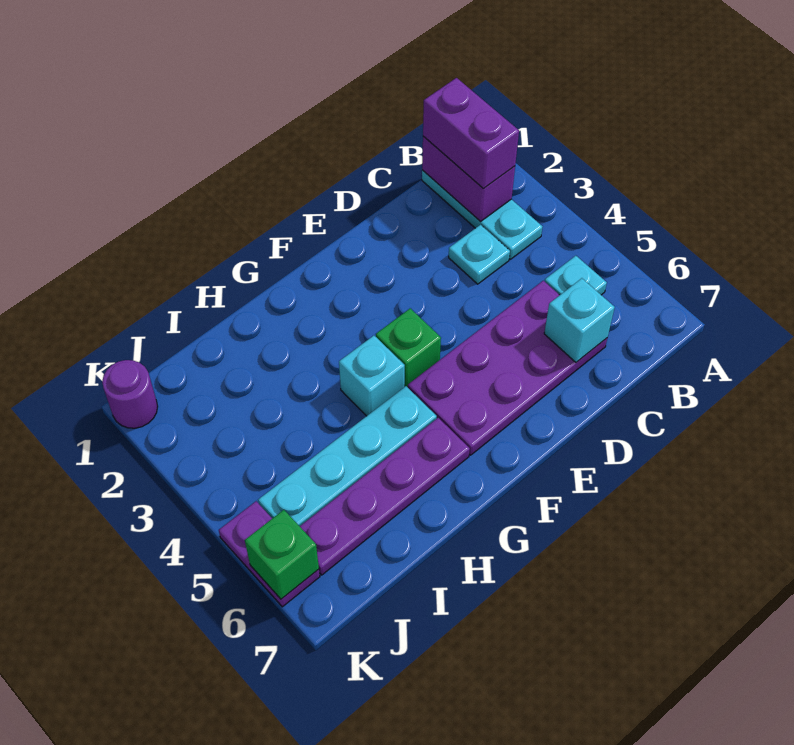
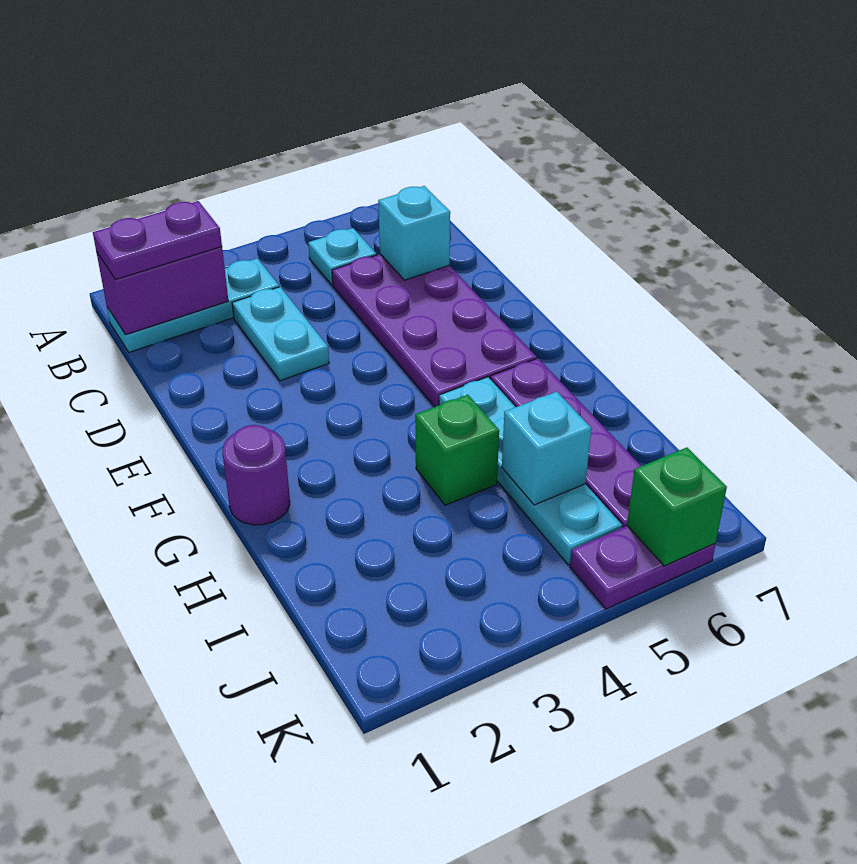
purple brick B1:B2 level 3 -> purple plate B1:B2 level 3
cyan plate C3 level 1 -> cyan plate C3:D3 level 1
green brick F4 level 1 -> green brick H4 level 1
cyan brick G4 level 1 -> cyan brick I5 level 2
purple round brick K1 level 1 -> purple round brick G1 level 1

